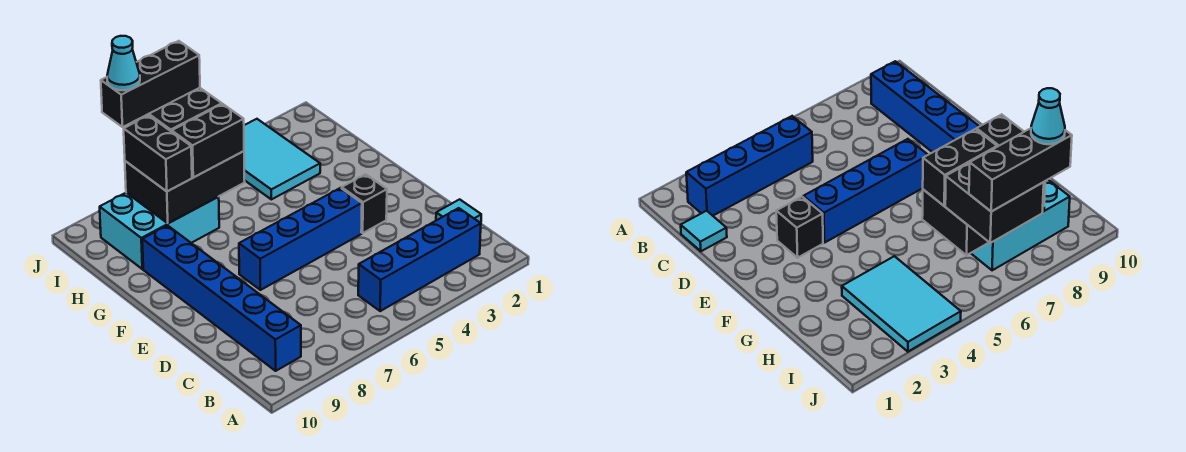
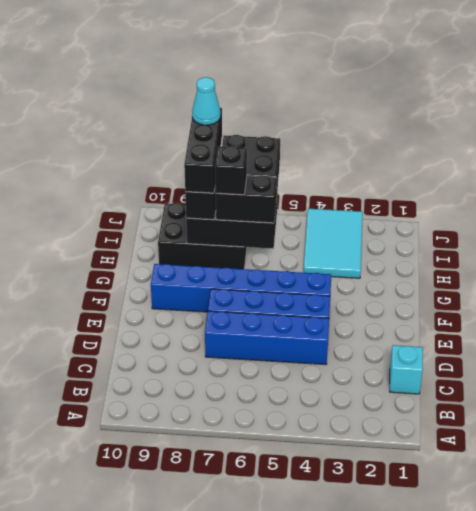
blue brick B2:B5 level 1 -> blue brick D4:D7 level 1
blue brick B9:G9 level 1 -> blue brick F4:F9 level 1
cyan tile C1 level 1 -> cyan brick C1 level 1
black brick E3 level 1 -> black brick H7 level 4
cyan brick H7:I9 level 1 -> black brick H7:I9 level 1
black brick J6:J8 level 4 -> black brick H8:J8 level 4

